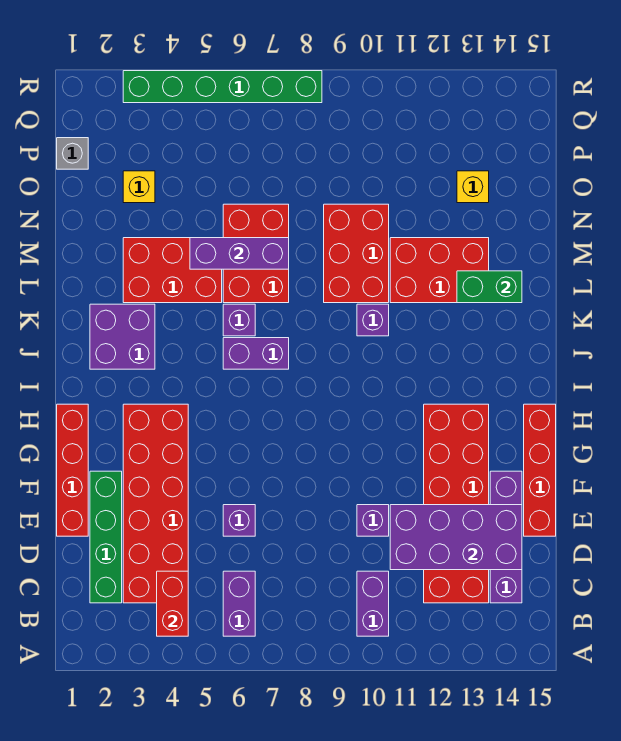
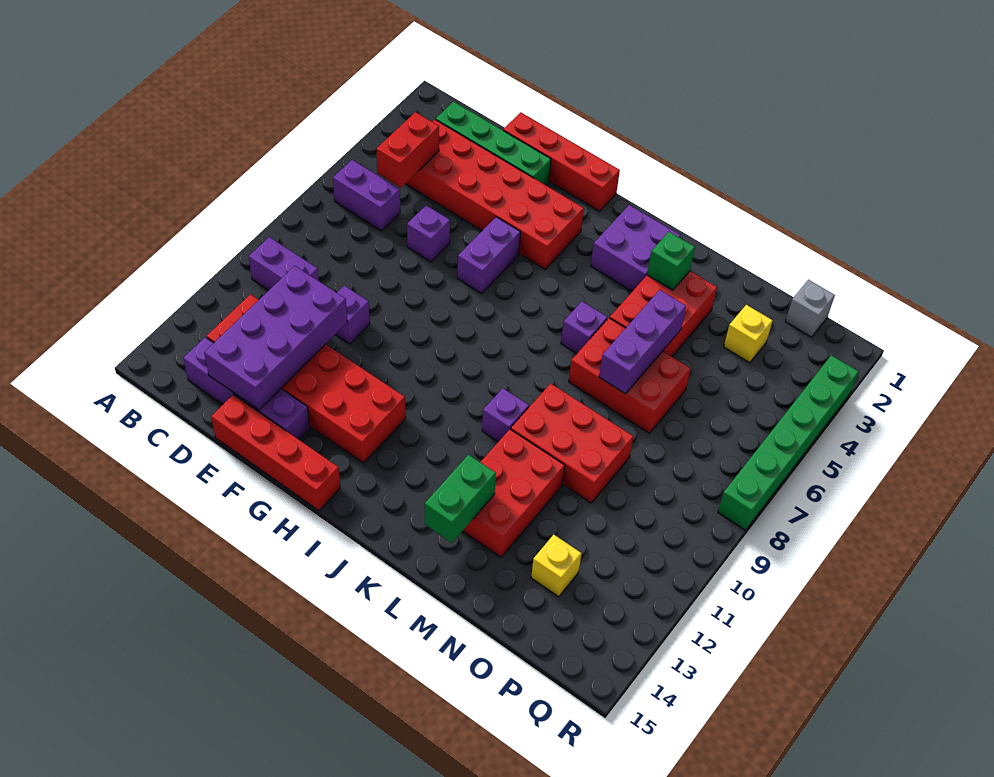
red brick B4:C4 level 2 -> red brick C4:C5 level 2
purple brick J6:J7 level 1 -> purple brick G5:G6 level 1
none -> green brick L3 level 2

